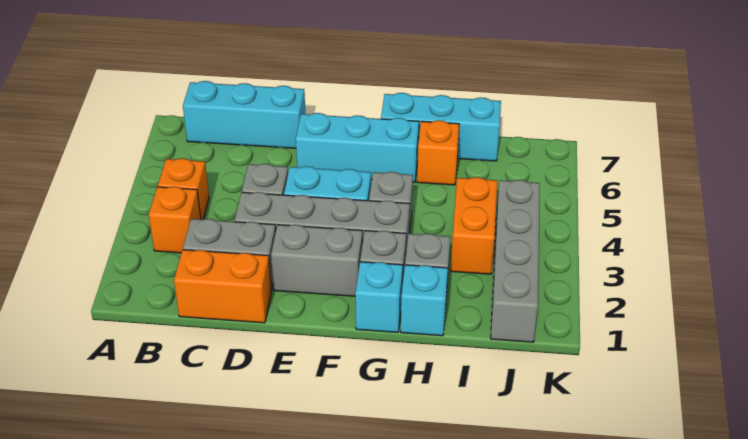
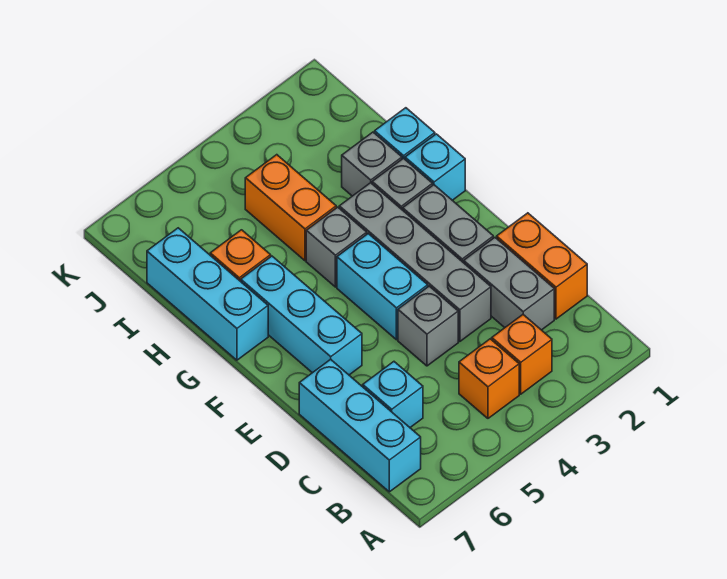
none -> cyan brick C6 level 1
orange brick I3:I4 level 1 -> orange brick H4:I4 level 1
grey brick J1:J4 level 1 -> none

